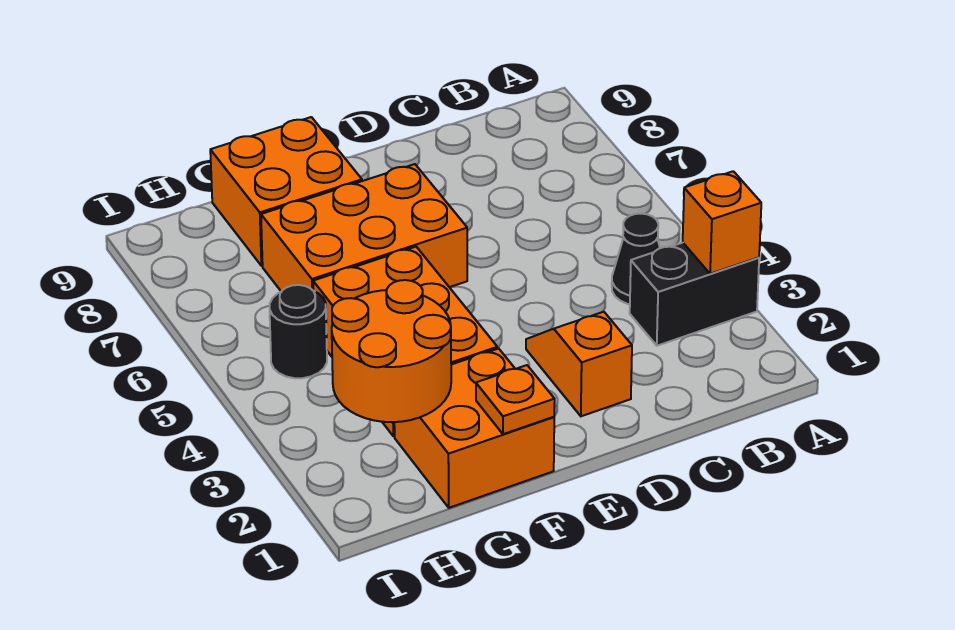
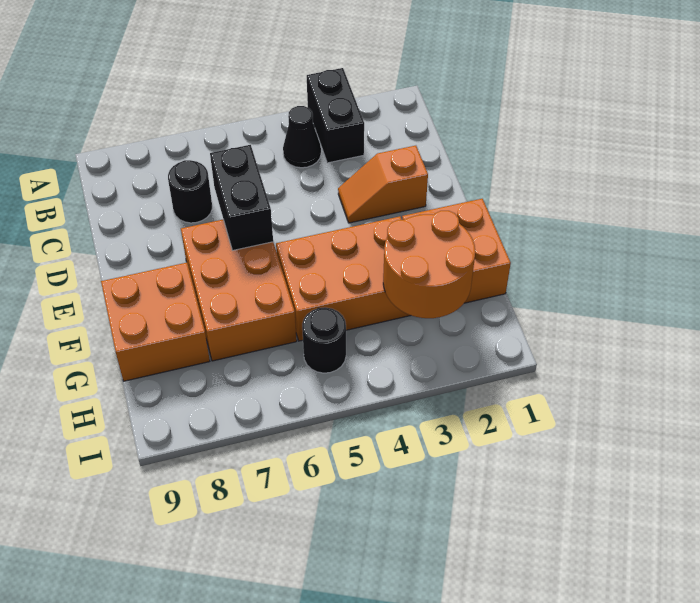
orange brick A3 level 2 -> none
none -> black round brick C7 level 1
none -> black brick D6:E6 level 2
orange plate F1 level 2 -> none

